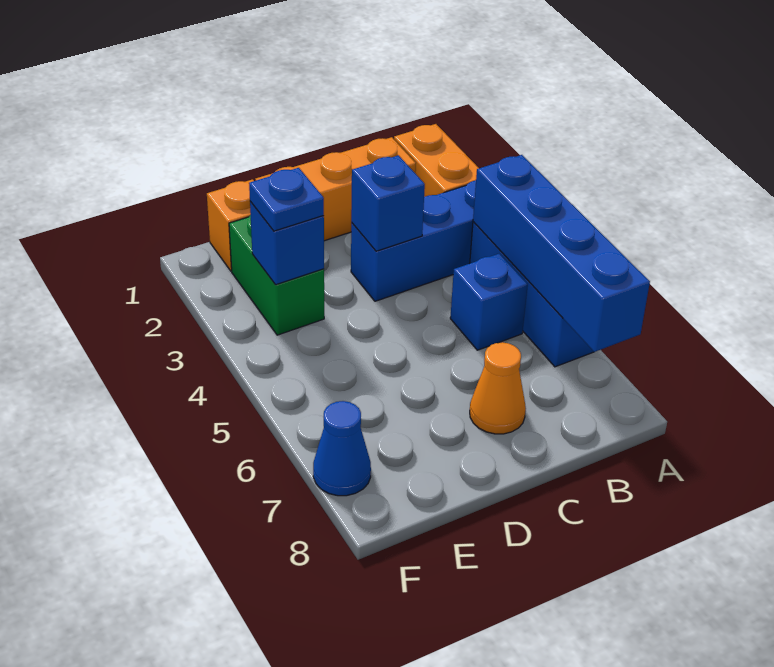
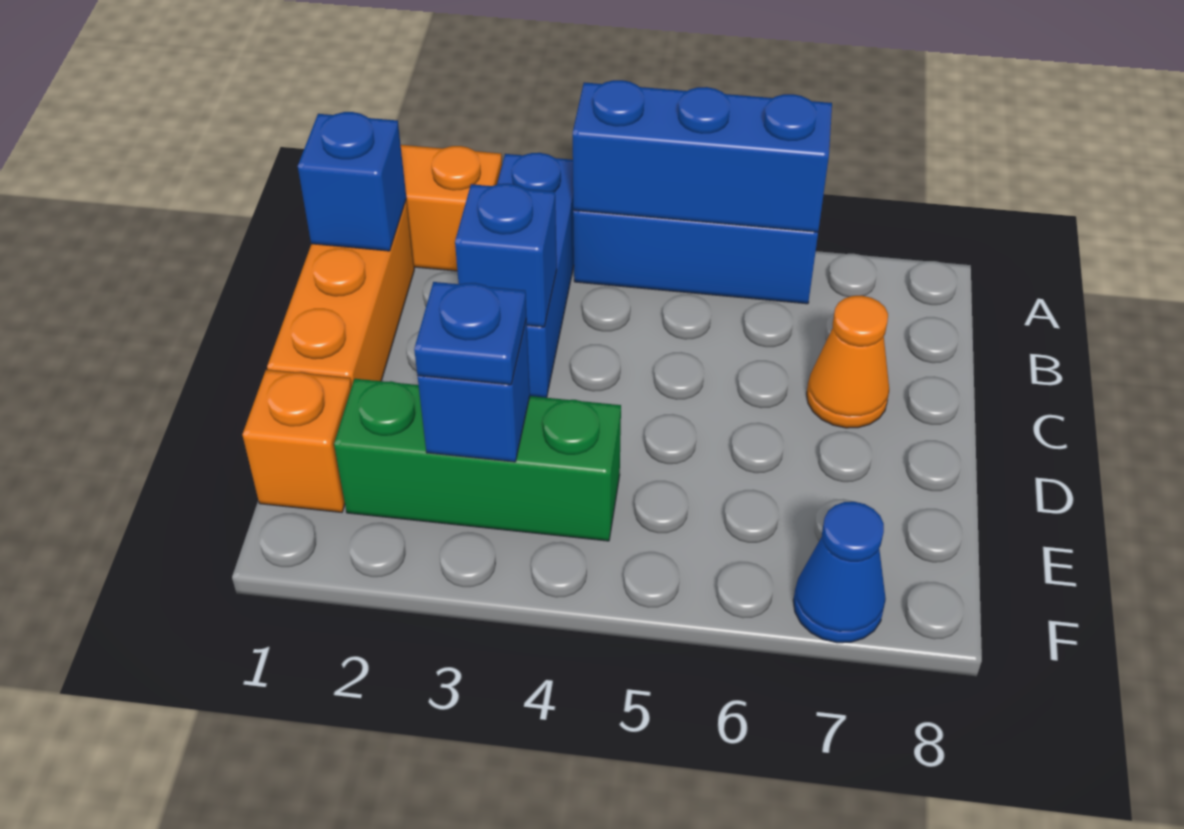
blue brick A4:A7 level 2 -> blue brick A4:A6 level 2
blue brick B5 level 1 -> blue brick B1 level 2
green brick E2:E3 level 1 -> green brick E2:E4 level 1

